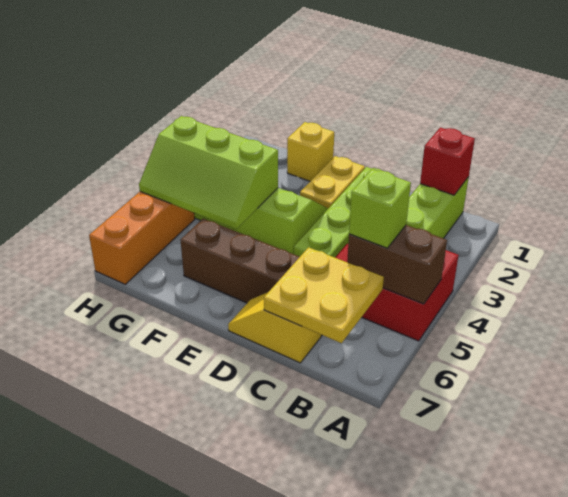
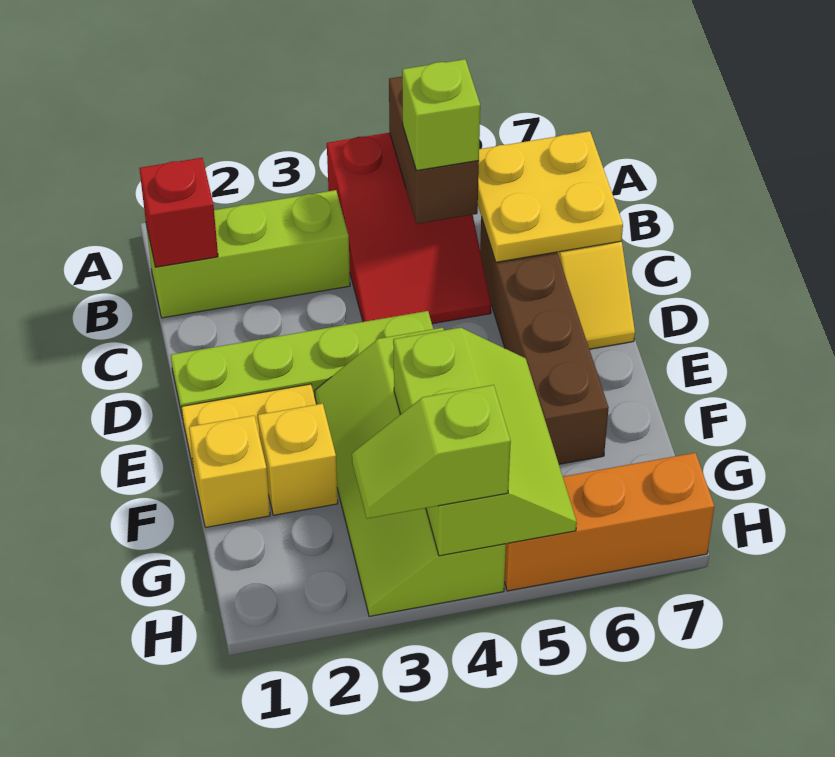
none -> yellow brick F2 level 1
none -> lime slope H3:H4 level 3 top 4

